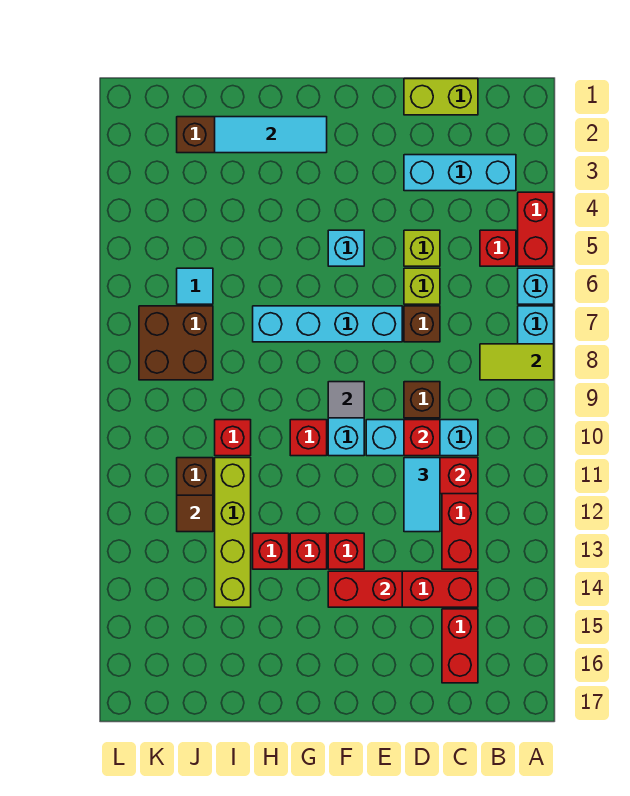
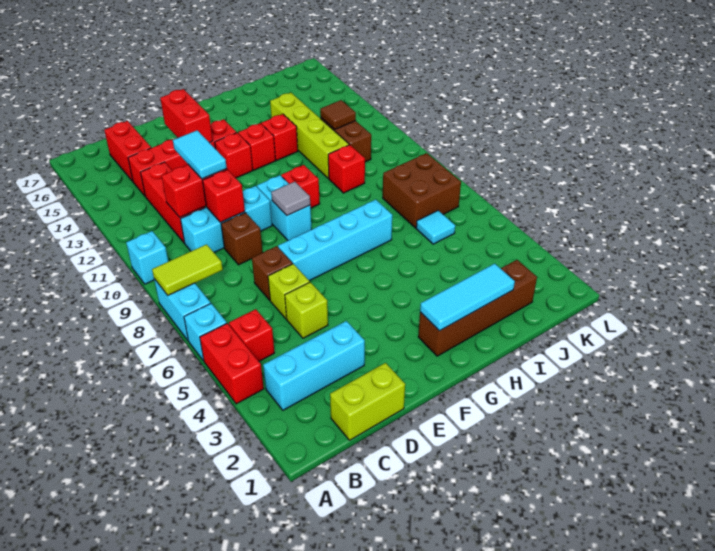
red brick E14:F14 level 2 -> red brick E14:E15 level 2
cyan brick F5 level 1 -> cyan brick A10 level 1

